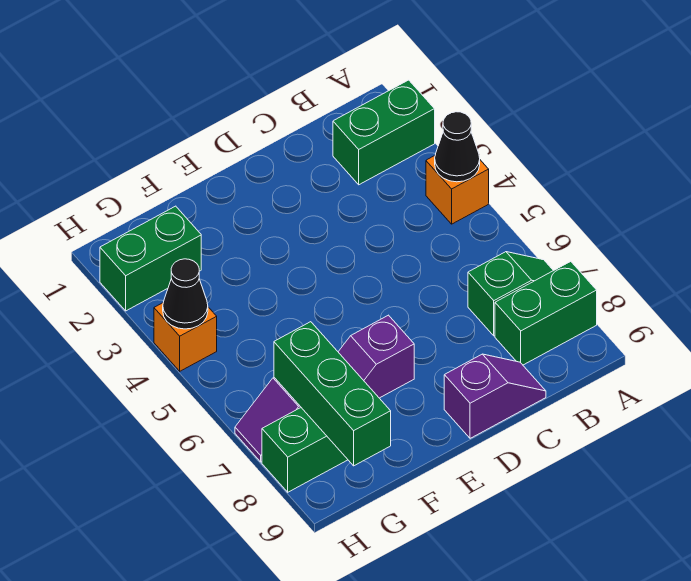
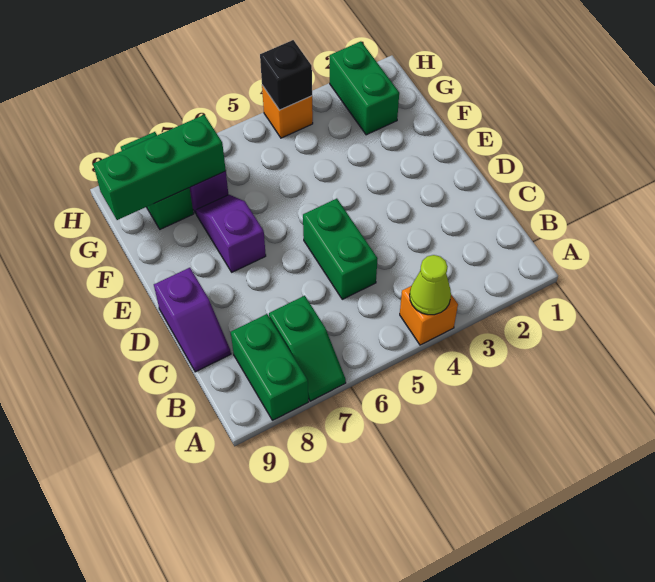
green brick A2:B2 level 1 -> green brick C5:D5 level 1
black cone A4 level 2 -> lime cone A4 level 2
black cone H4 level 2 -> black brick H4 level 2

